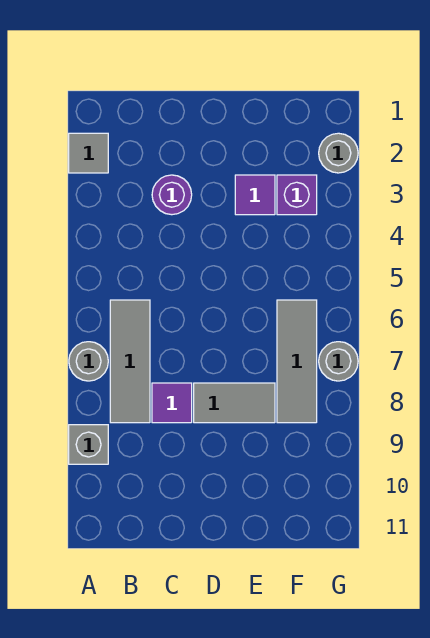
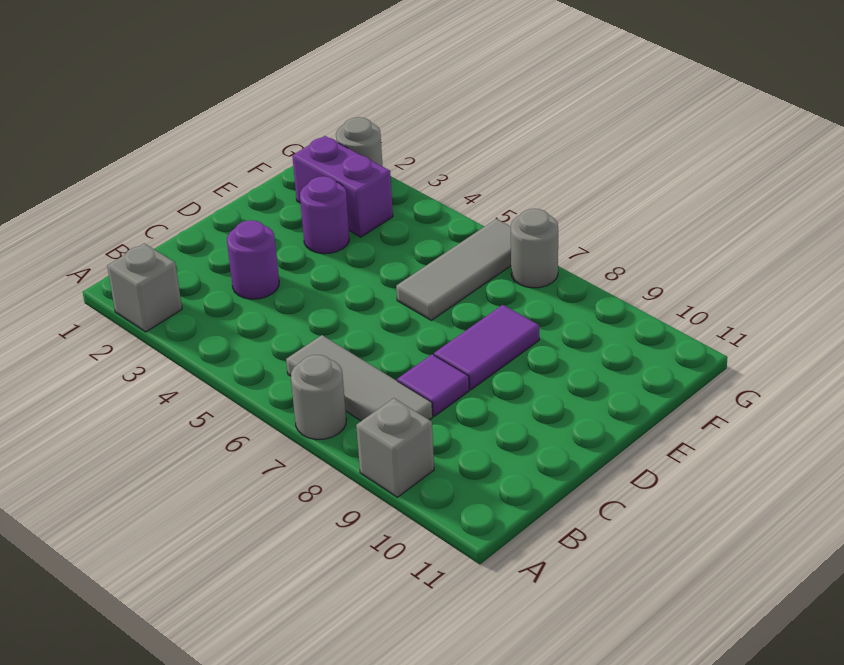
grey tile A2 level 1 -> grey brick A2 level 1
grey tile D8:E8 level 1 -> purple tile D8:E8 level 1
purple tile E3 level 1 -> purple round brick E3 level 1
purple brick F3 level 1 -> purple brick F2:F3 level 1
grey tile F6:F8 level 1 -> grey tile E6:G6 level 1

